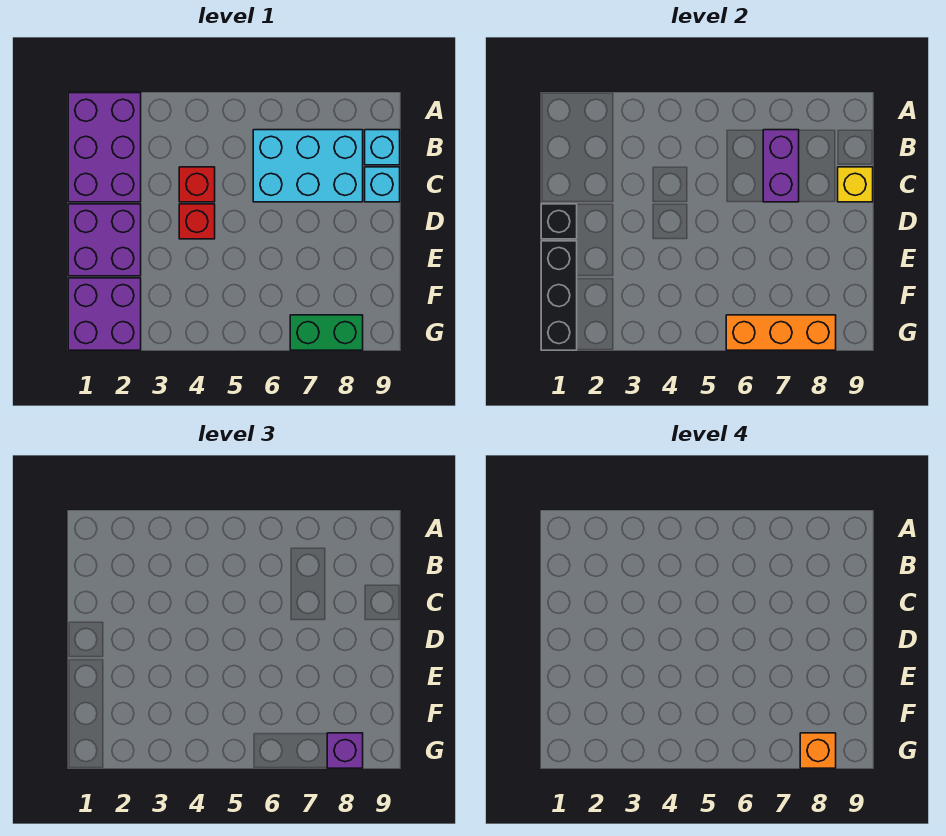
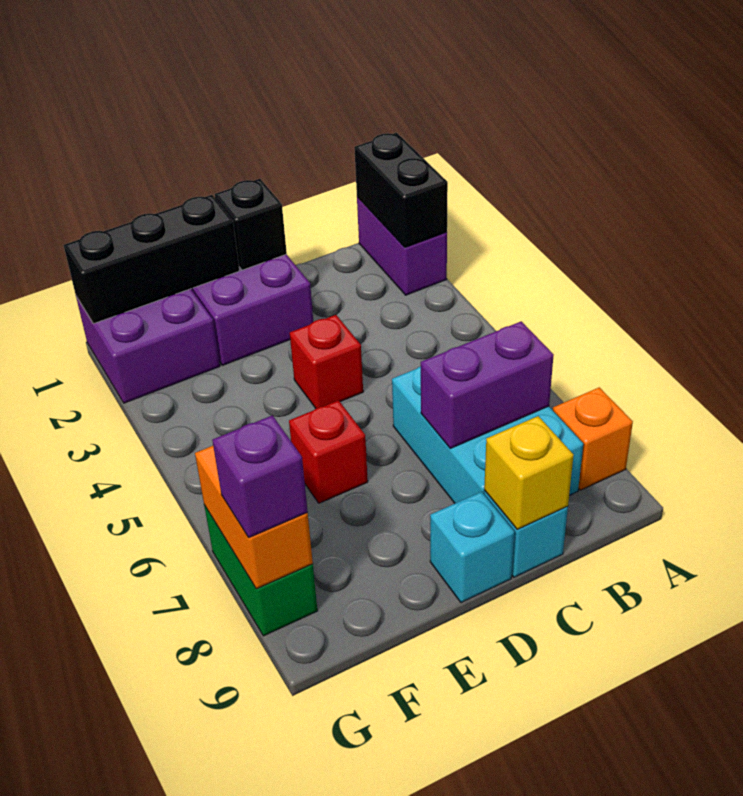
purple brick A1:C2 level 1 -> purple brick A1:A2 level 1
none -> black brick A1:A2 level 2
cyan brick B9 level 1 -> cyan brick D9 level 1
red brick C4 level 1 -> red brick E6 level 1
orange brick G6:G8 level 2 -> orange brick G7:G8 level 2
orange brick G8 level 4 -> orange brick A8 level 1

